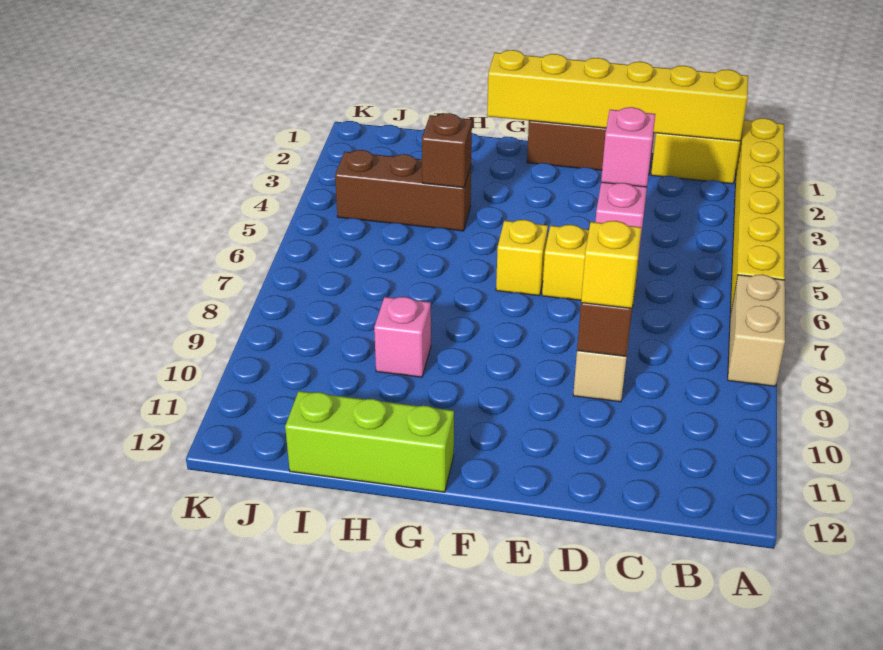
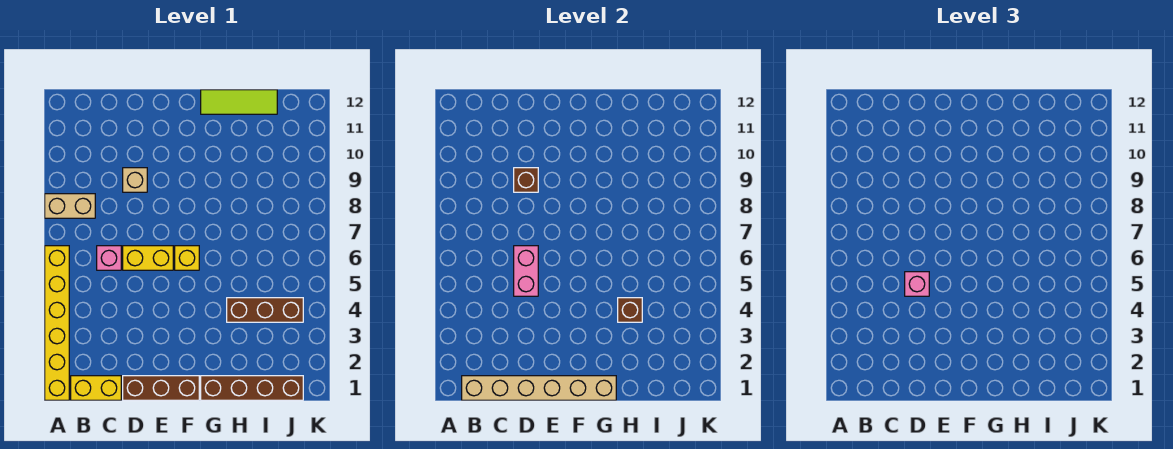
tan brick A7:A8 level 1 -> tan brick A8:B8 level 1
yellow brick B1:G1 level 2 -> tan brick B1:G1 level 2
yellow brick D9 level 3 -> none
none -> brown brick G1:J1 level 1
lime brick G12:I12 level 1 -> lime tile G12:I12 level 1
pink brick H9 level 1 -> pink brick C6 level 1

